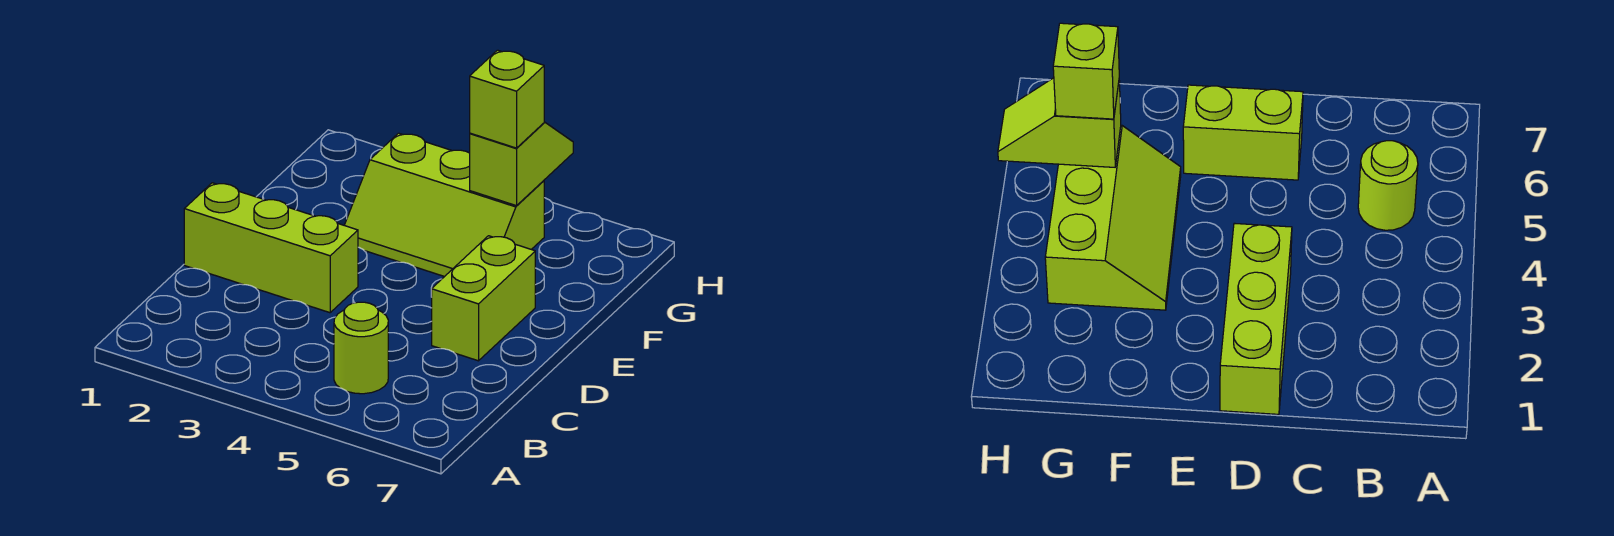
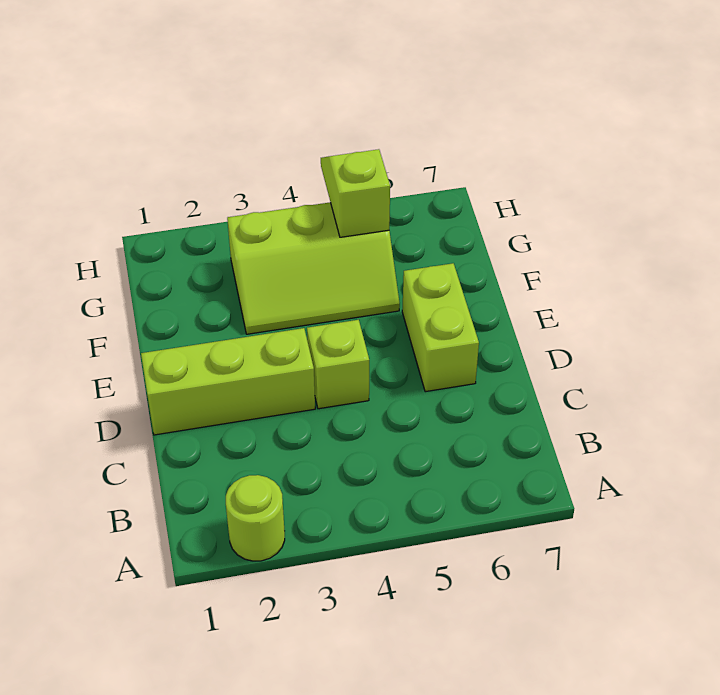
lime round brick B5 level 1 -> lime round brick A2 level 1
lime brick G5 level 3 -> lime brick D4 level 1

